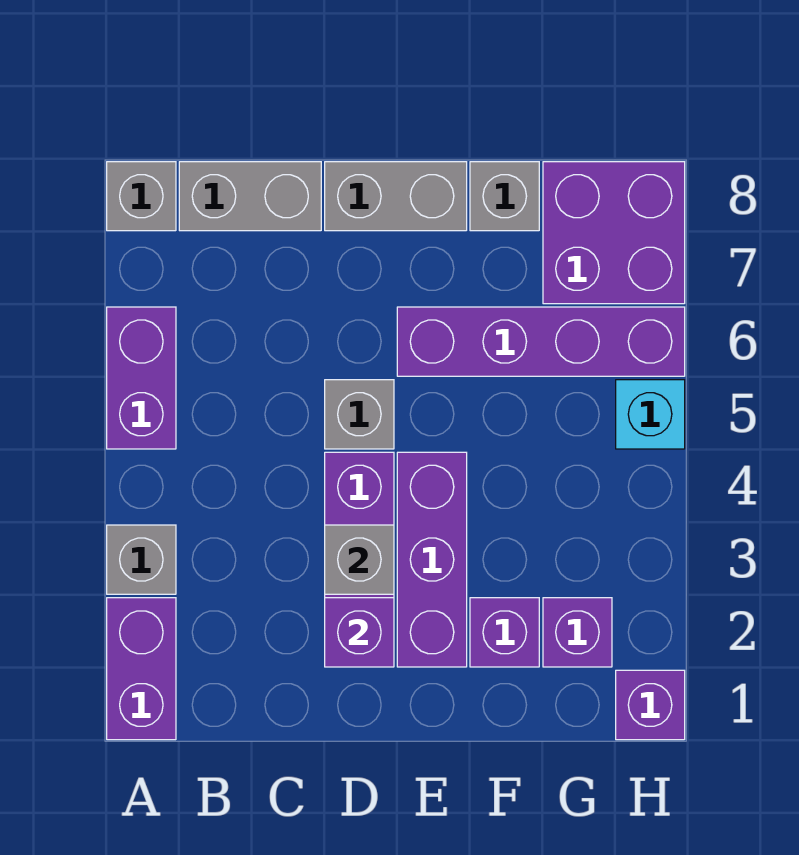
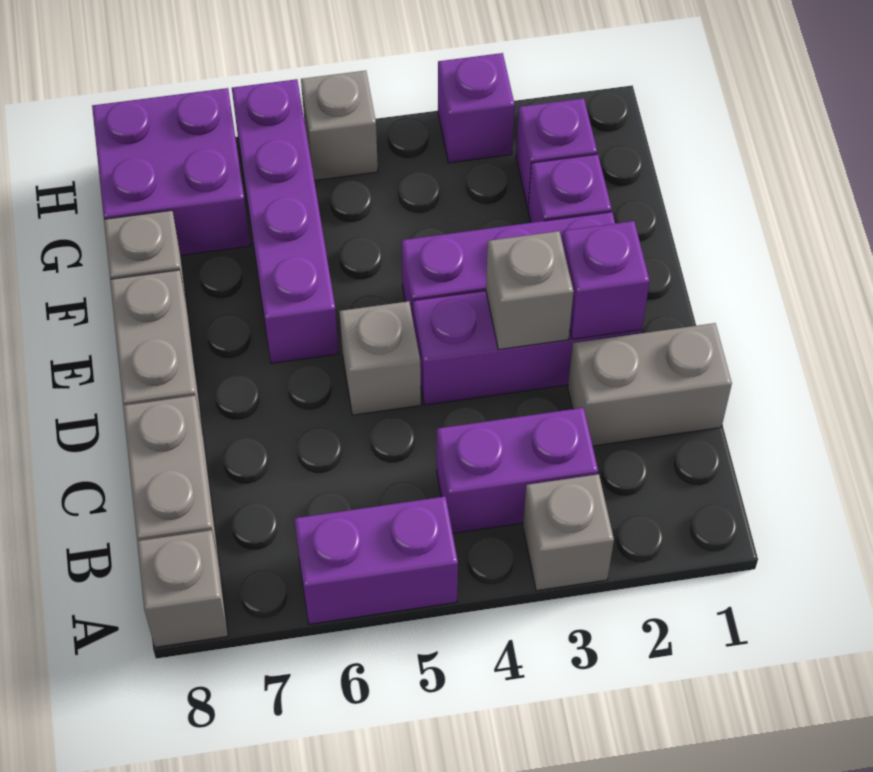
purple brick A1:A2 level 1 -> purple brick B3:B4 level 1
none -> grey brick C1:C2 level 1
purple brick H1 level 1 -> purple brick H3 level 1
cyan brick H5 level 1 -> grey brick H5 level 1

